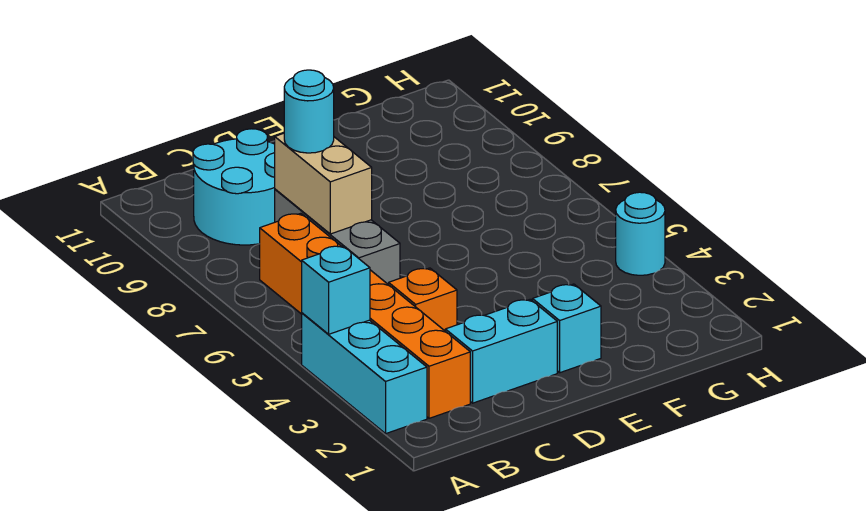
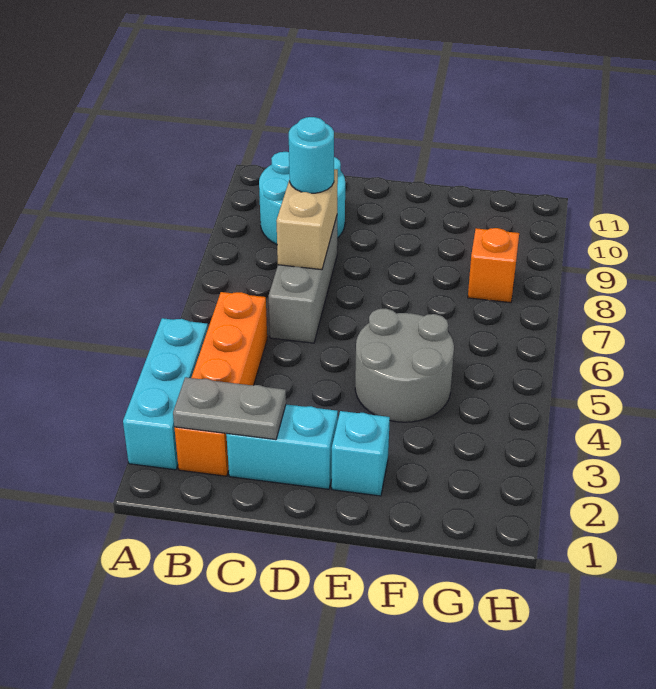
cyan brick A4 level 2 -> none
orange brick B2:B7 level 1 -> orange brick B2:B5 level 1
none -> grey plate B2:C2 level 2
orange brick C4 level 1 -> orange brick G8 level 1
none -> grey round brick E4:F5 level 1
cyan round brick H4 level 1 -> none

